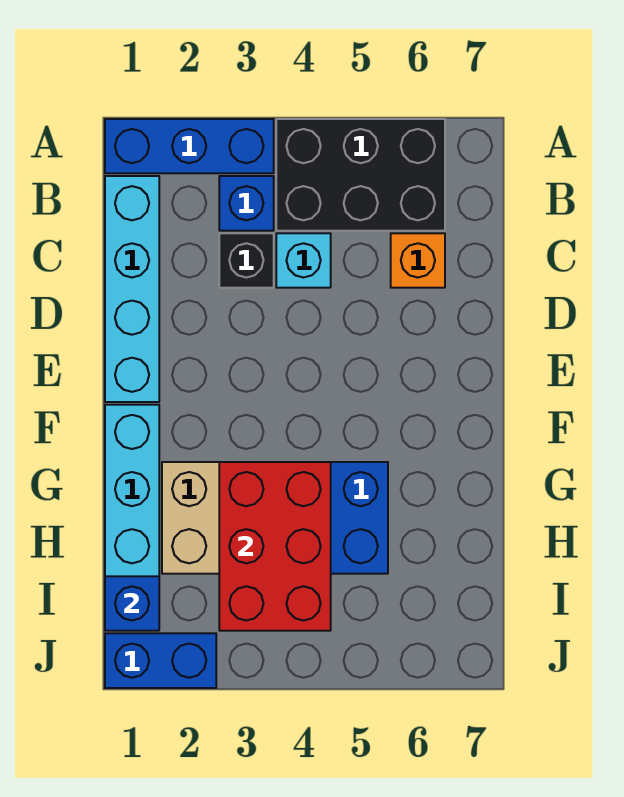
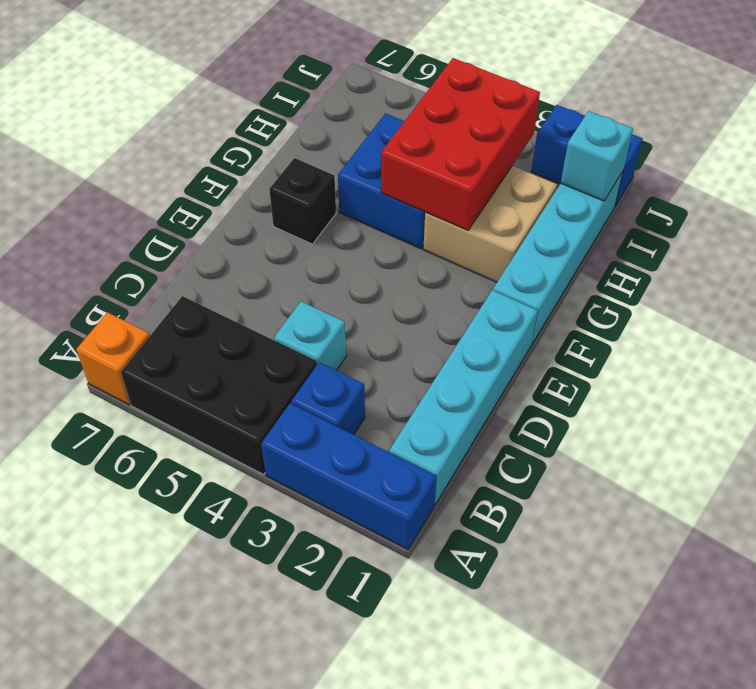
black brick C3 level 1 -> black brick F6 level 1
orange brick C6 level 1 -> orange brick A7 level 1
blue brick I1 level 2 -> cyan brick I1 level 2

